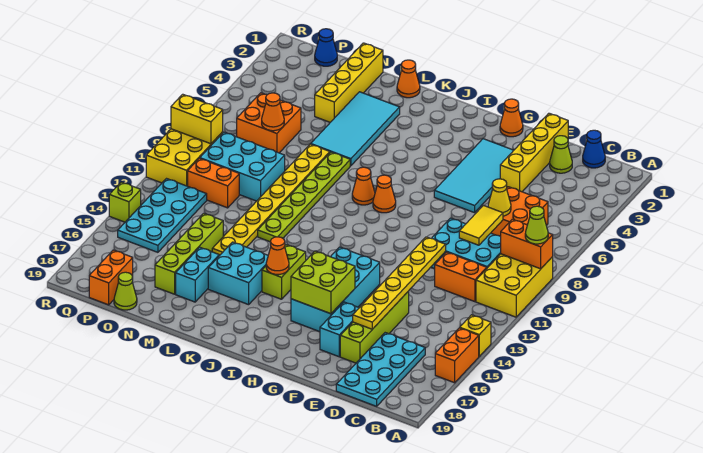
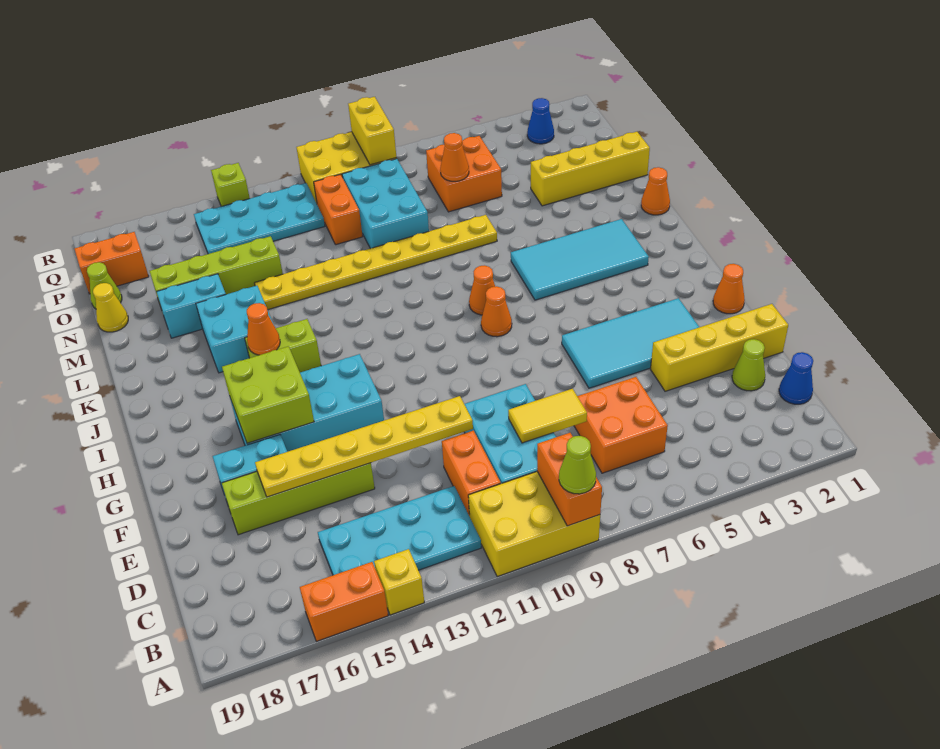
cyan plate C16:D19 level 1 -> cyan plate B12:C15 level 1
yellow cone D7 level 2 -> yellow cone N19 level 1
cyan tile L3:M6 level 1 -> cyan tile J3:K6 level 1
lime plate L7:L12 level 1 -> none
blue cone P1 level 1 -> blue cone Q3 level 1

